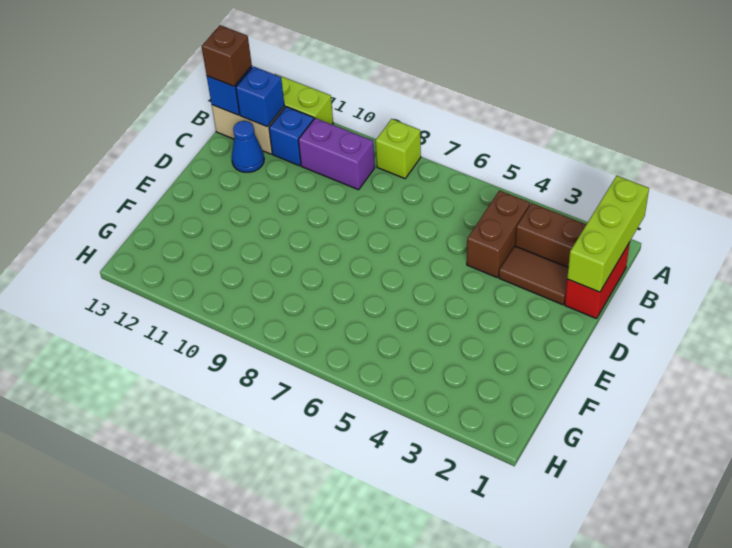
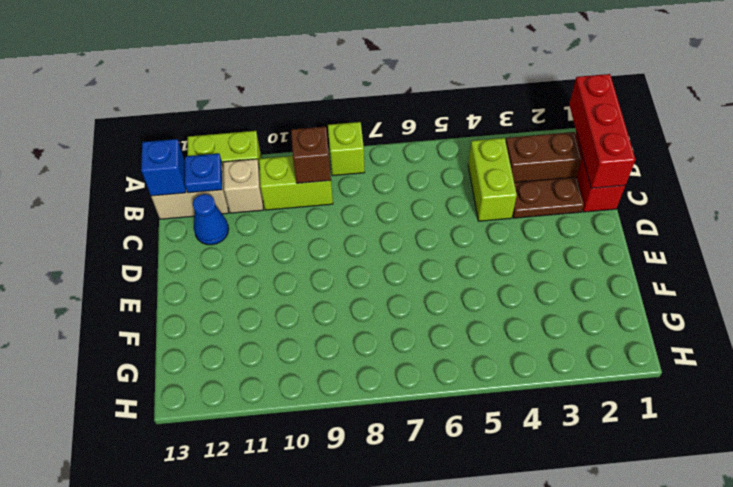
lime brick A1:C1 level 2 -> red brick A1:C1 level 2
brown brick B4:C4 level 1 -> lime brick B4:C4 level 1
purple brick B9:B10 level 1 -> lime brick B9:B10 level 1
blue brick B11 level 1 -> tan brick B11 level 1
blue brick B12 level 2 -> blue plate B12 level 2
brown brick B13 level 3 -> brown brick B9 level 2
brown tile C2:C3 level 1 -> brown plate C2:C3 level 1

